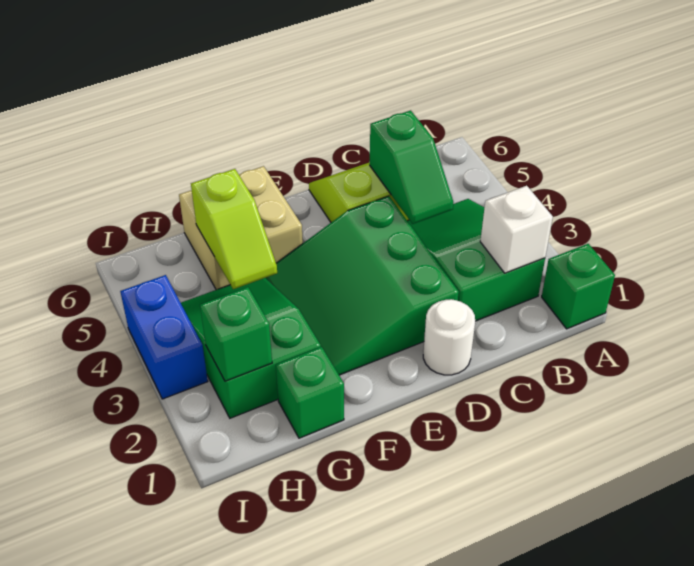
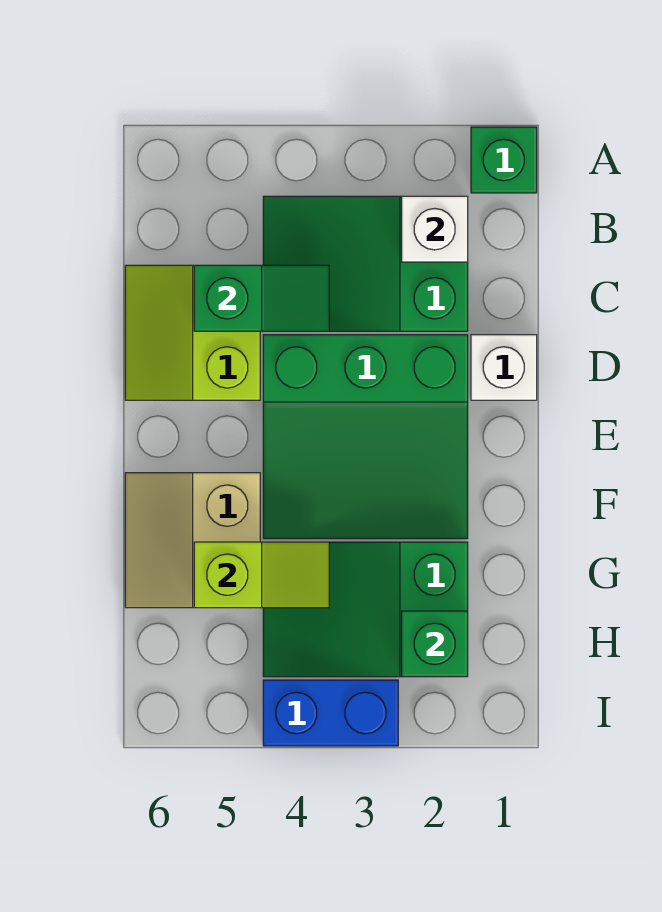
white round brick D1 level 1 -> white brick D1 level 1
tan brick F5:G6 level 1 -> tan slope F5:G6 level 1 top 5
green brick G1 level 1 -> none

